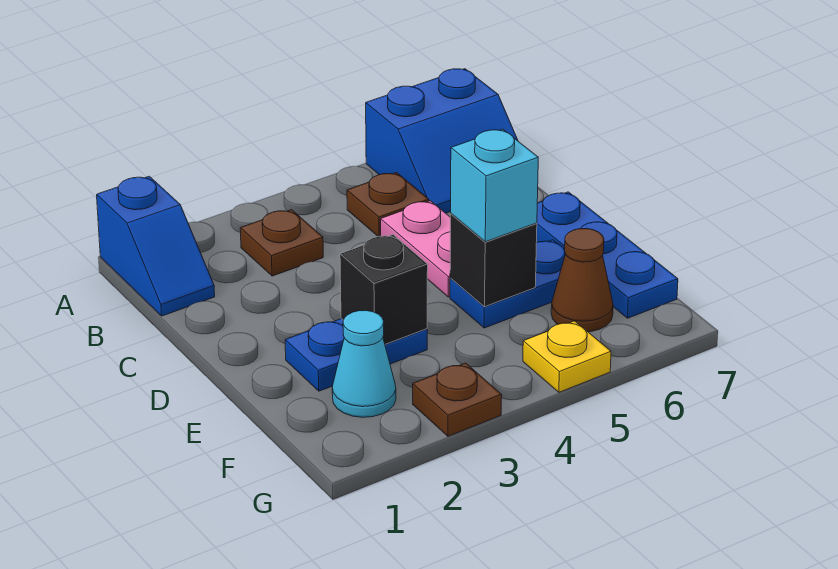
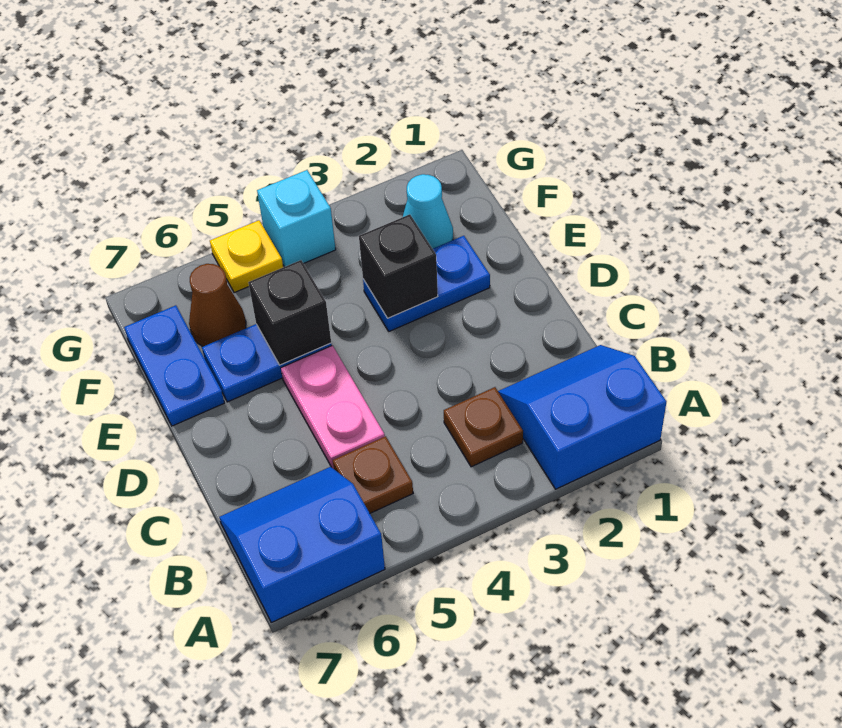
blue slope A1:B1 level 1 top A -> blue slope A1:B2 level 1 top A
blue plate D7:F7 level 1 -> blue plate E7:F7 level 1
cyan brick E5 level 3 -> cyan brick G4 level 1
brown plate G3 level 1 -> none

